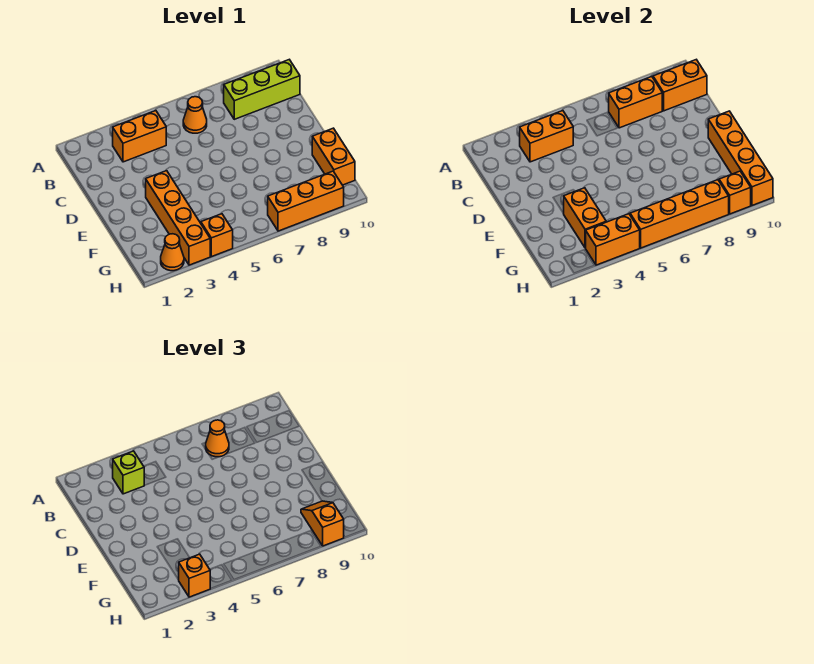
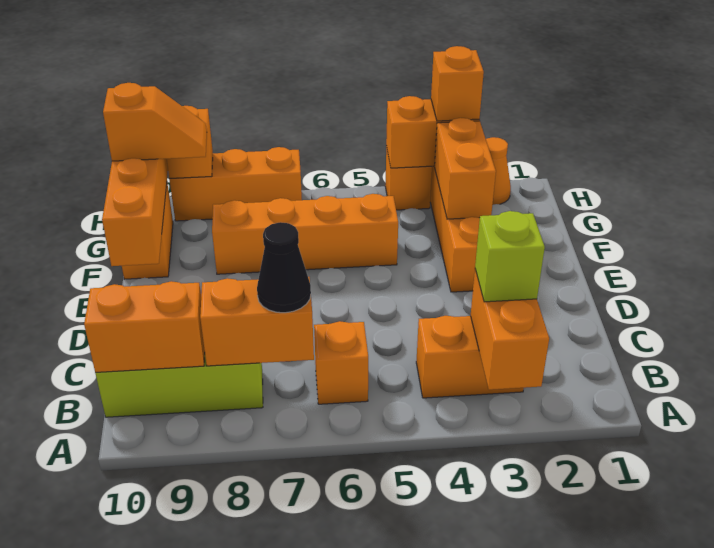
orange brick B3:B4 level 2 -> orange brick A3:B3 level 2
orange cone B6 level 1 -> orange brick B6 level 1
orange cone B7 level 3 -> black cone B7 level 3
orange slope G9:H9 level 3 top H -> orange slope G9:G10 level 3 top 10
orange brick H5:H8 level 2 -> orange brick F5:F8 level 1

